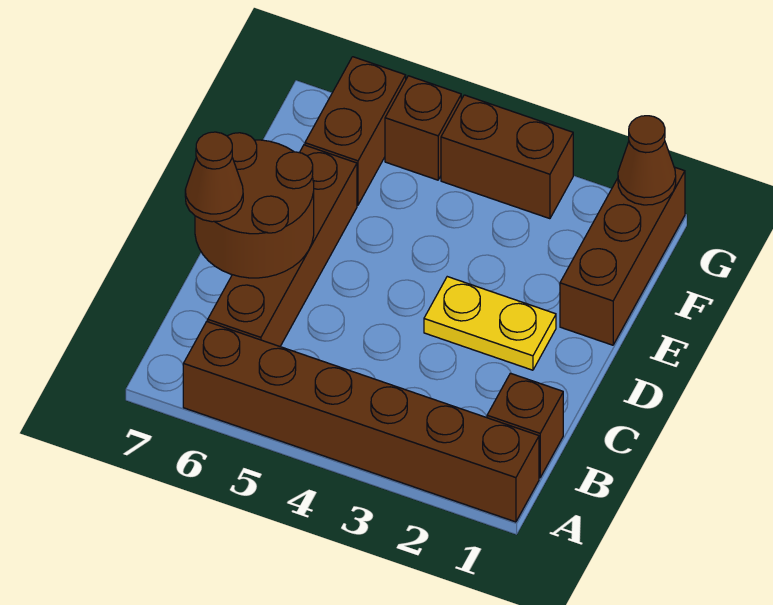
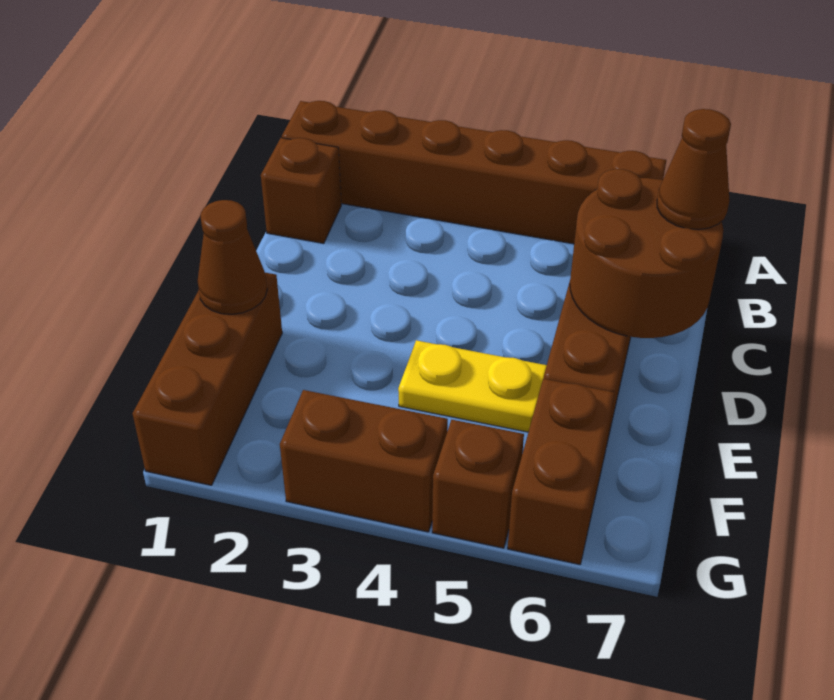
yellow plate D2:D3 level 1 -> yellow plate E4:E5 level 1
brown cone G1 level 2 -> brown cone E1 level 2

